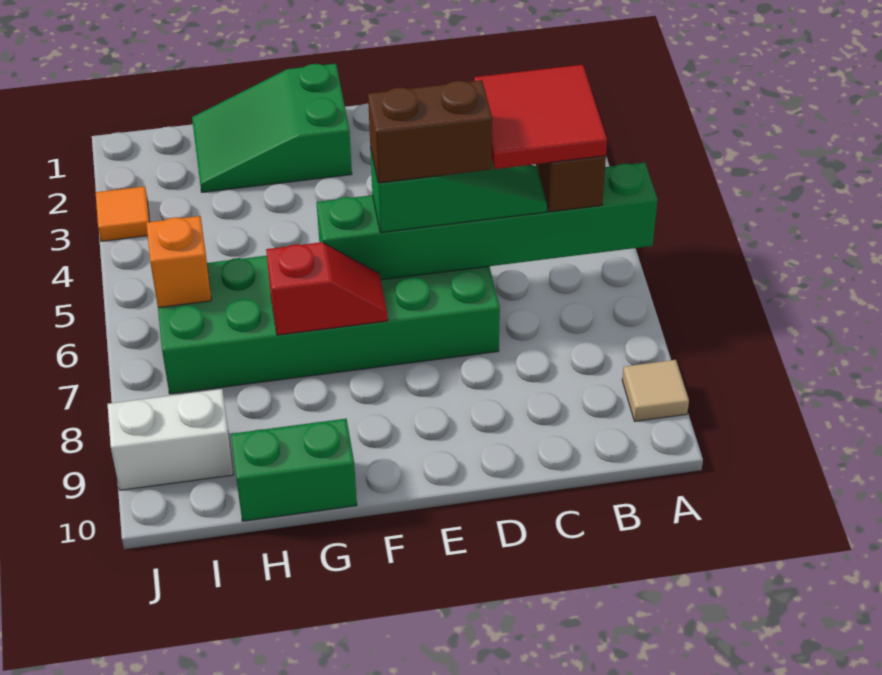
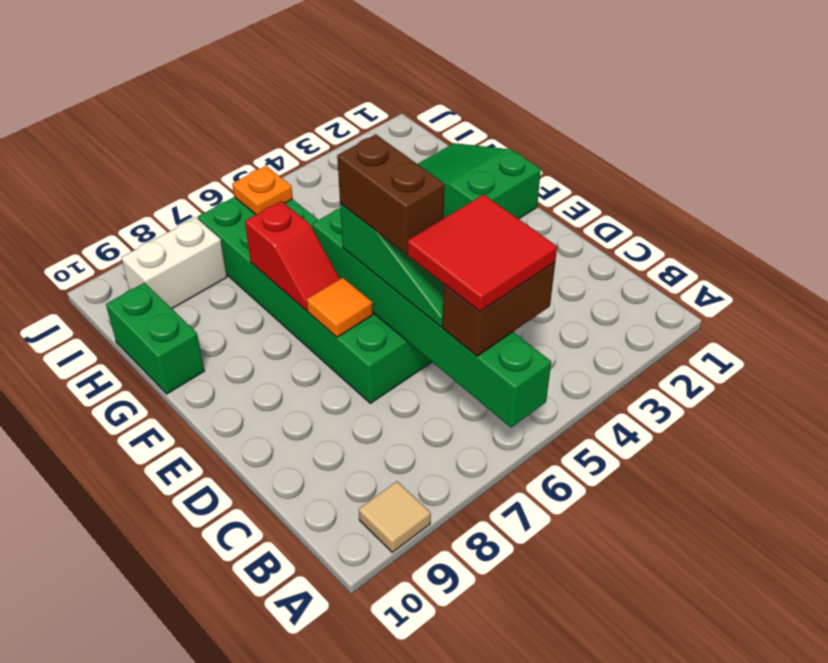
orange brick I6 level 2 -> orange plate I6 level 2
white brick I9:J9 level 1 -> white brick I8:I9 level 1
orange tile J3 level 1 -> orange tile E7 level 2

